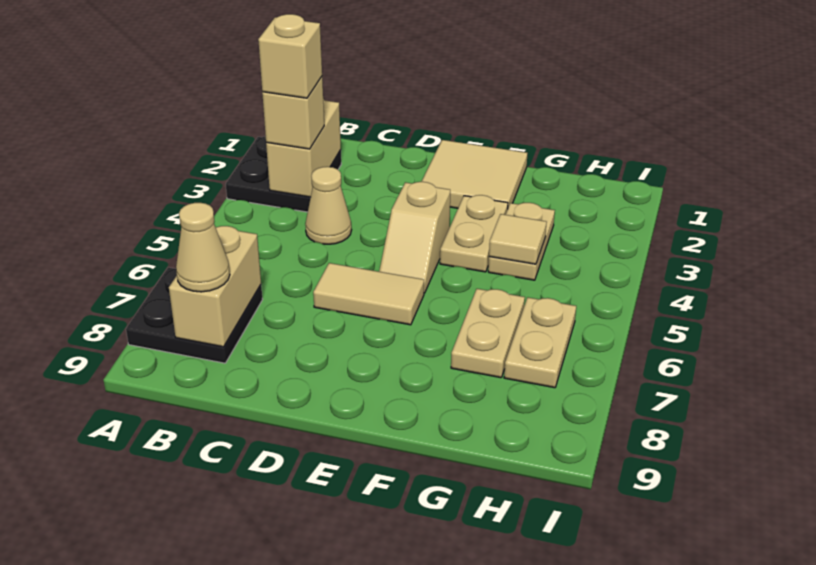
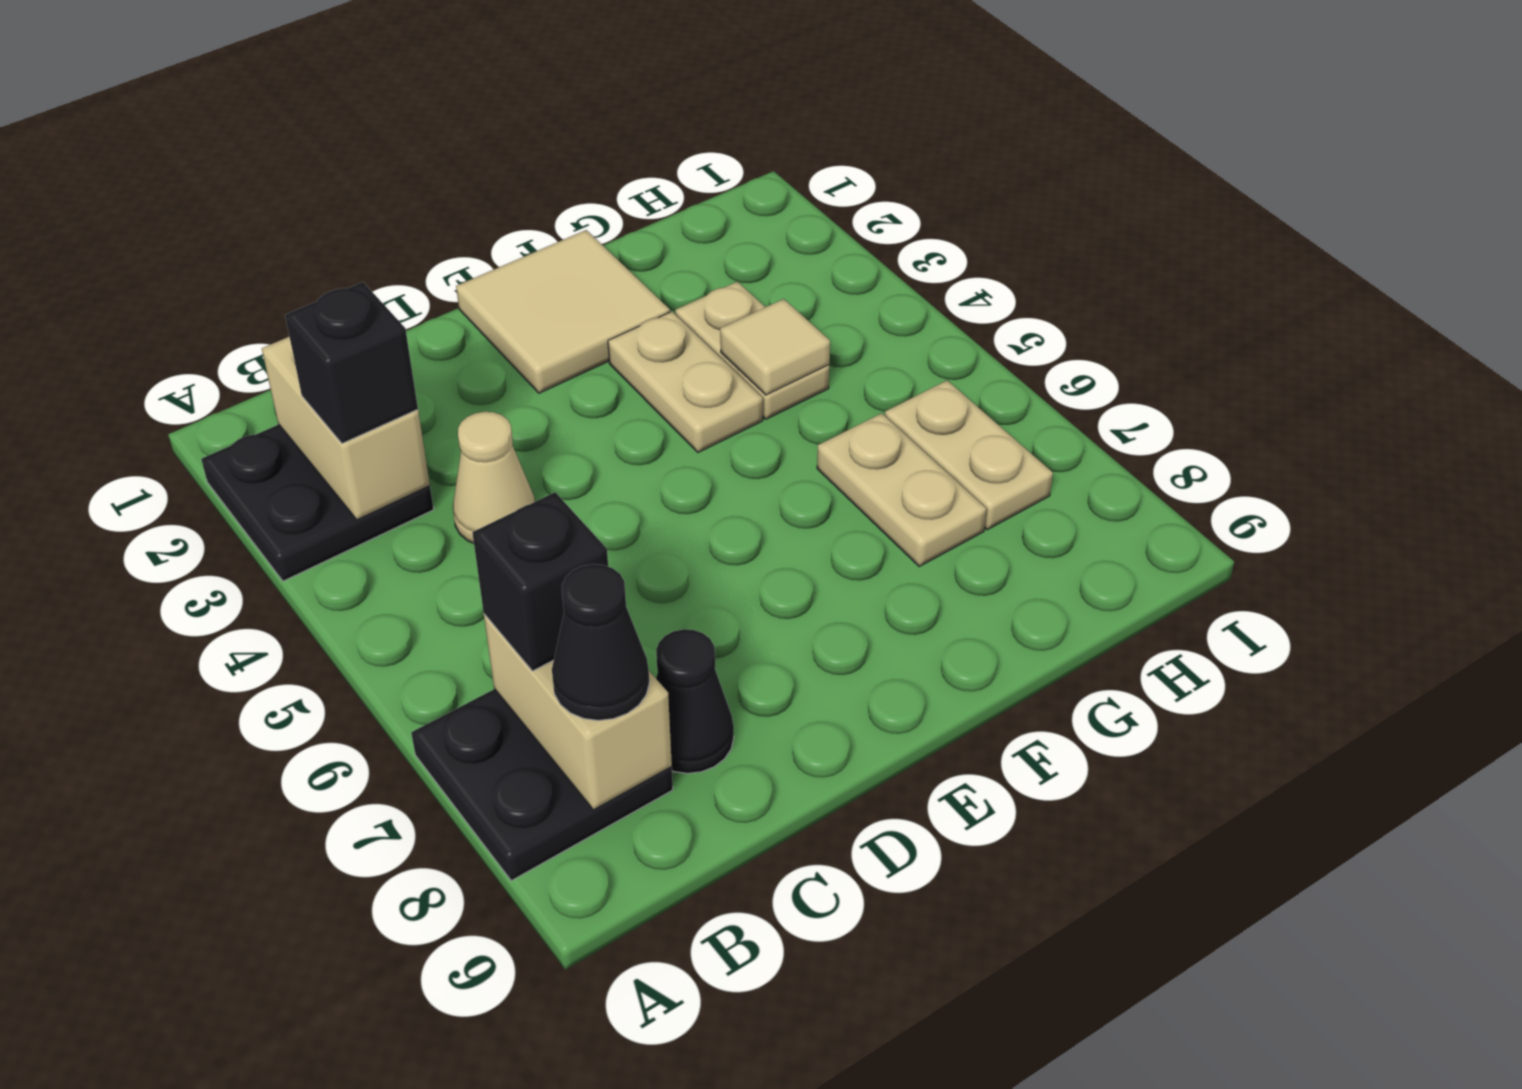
tan brick B3 level 3 -> black brick B3 level 3
tan brick B3 level 4 -> none
none -> black brick B7 level 3
tan cone B8 level 3 -> black cone B8 level 3
none -> black cone C8 level 1
tan tile D6:E6 level 1 -> none
tan slope E4:E5 level 1 top 4 -> none

